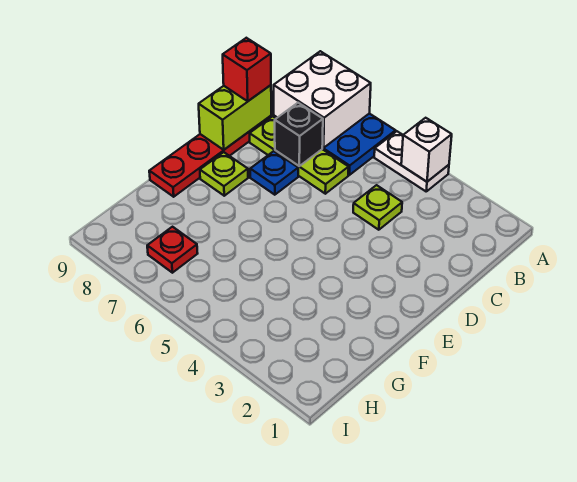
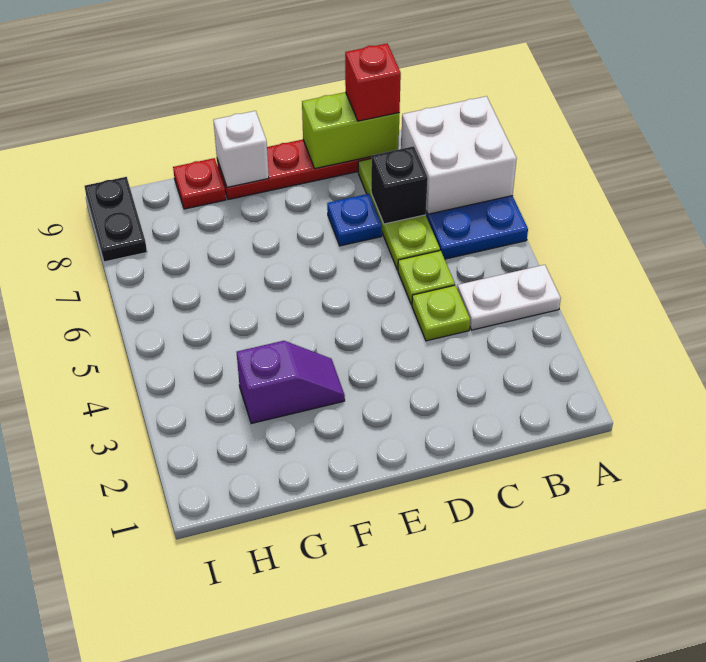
white plate A4:A5 level 1 -> white plate A4:B4 level 1
white brick A4 level 2 -> white brick F9 level 2
lime plate E8 level 1 -> lime plate C5 level 1
none -> purple slope F3:G3 level 1 top G
red plate H7 level 1 -> red plate G9 level 1
none -> black plate I8:I9 level 1

